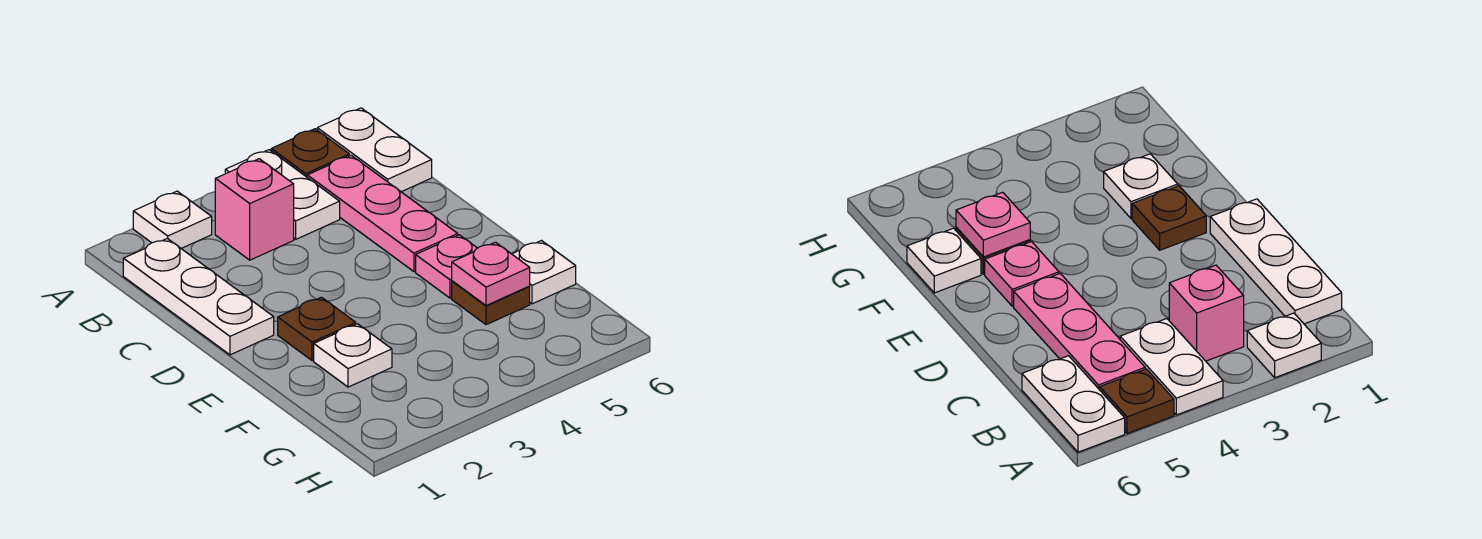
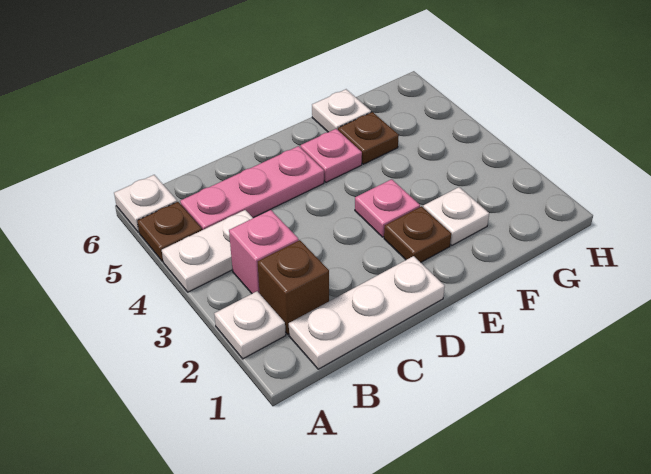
white plate A6:B6 level 1 -> white plate A6 level 1
none -> brown brick B2 level 1
pink plate F5 level 2 -> pink plate E3 level 1

